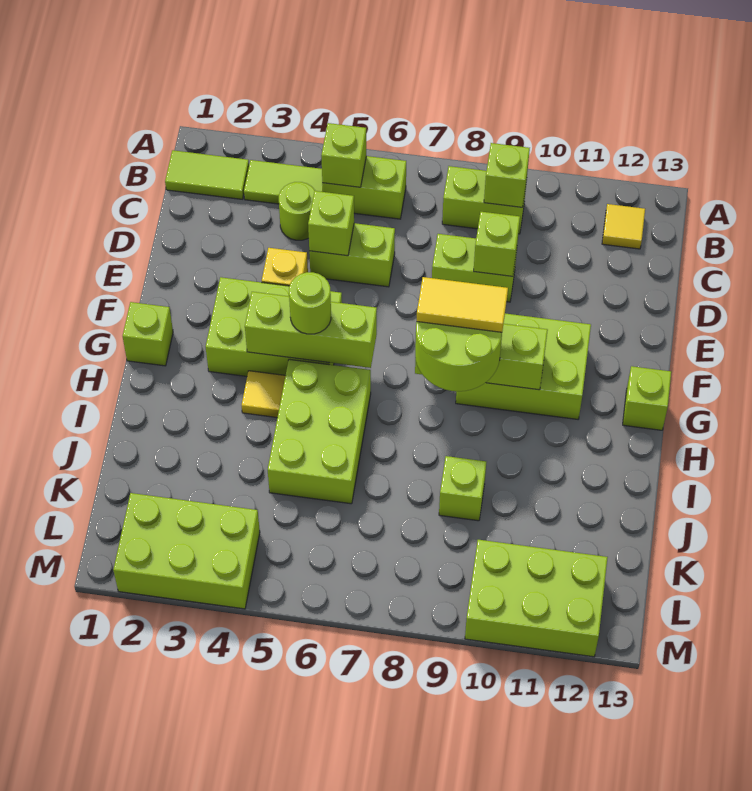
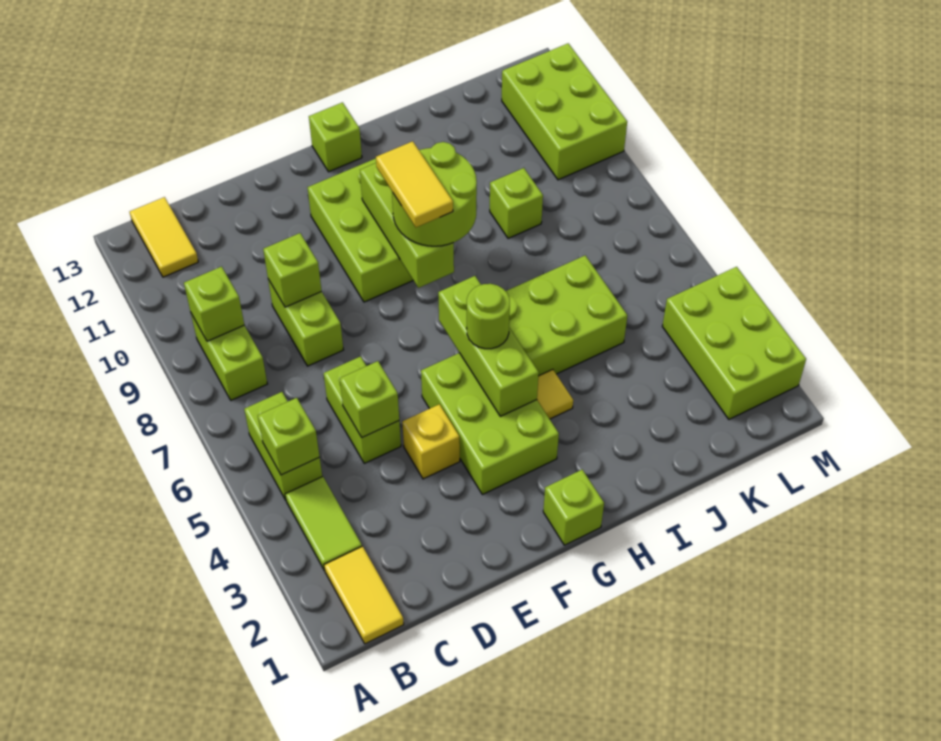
lime tile B1:B2 level 1 -> yellow tile B1:B2 level 1
yellow tile B12 level 1 -> yellow tile B12:B13 level 1
lime round brick C4 level 1 -> none

